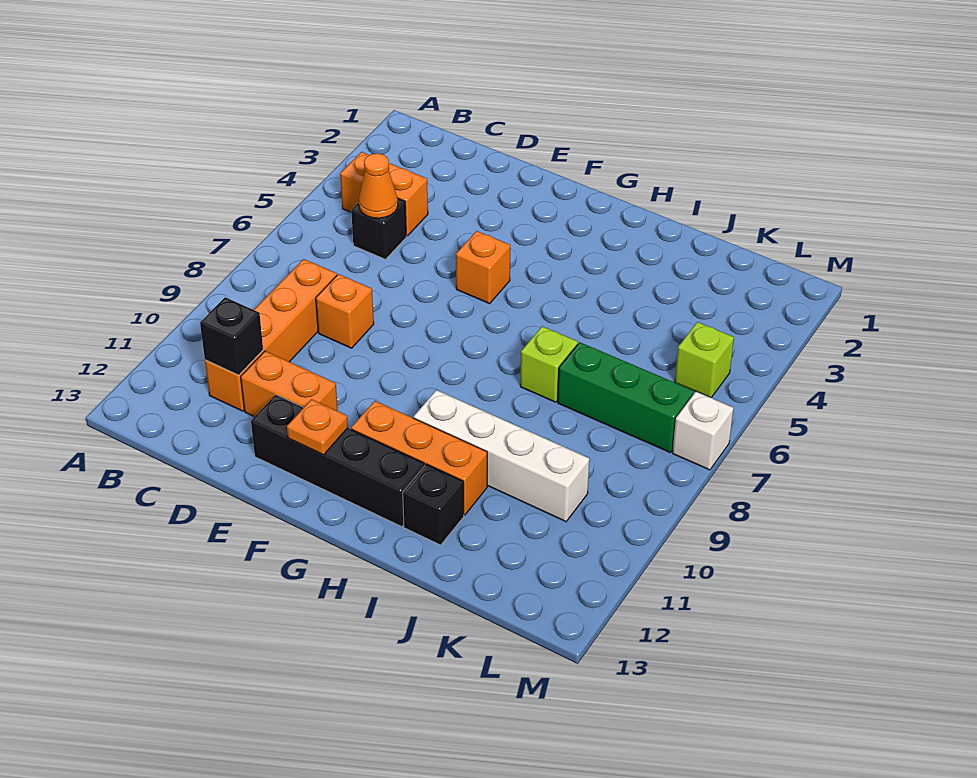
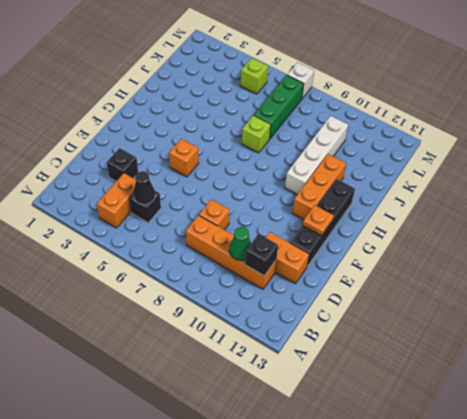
orange cone C5 level 2 -> black cone C5 level 2
none -> green cone C10 level 2
orange brick D11:E11 level 1 -> orange brick D11:D12 level 1
black brick I12 level 1 -> black brick D3 level 1

